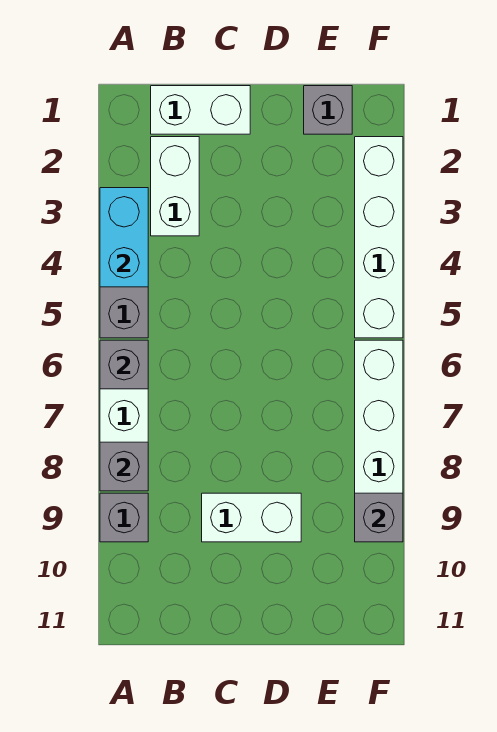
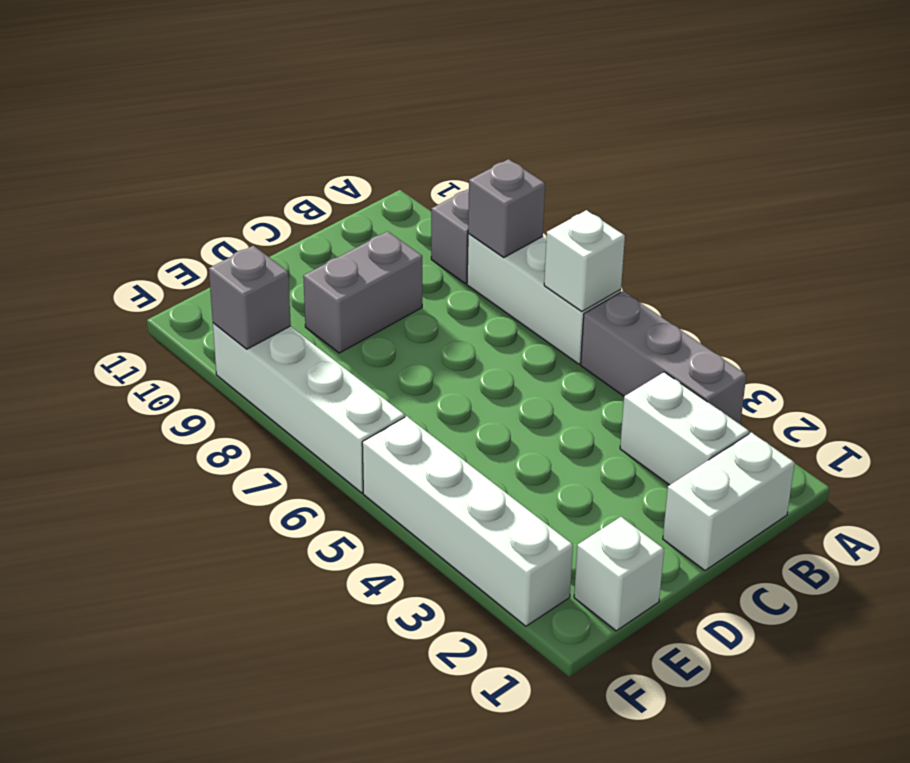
cyan brick A3:A4 level 2 -> none
grey brick A6 level 2 -> white brick A6 level 2
white brick C9:D9 level 1 -> grey brick C9:D9 level 1
grey brick E1 level 1 -> white brick E1 level 1

